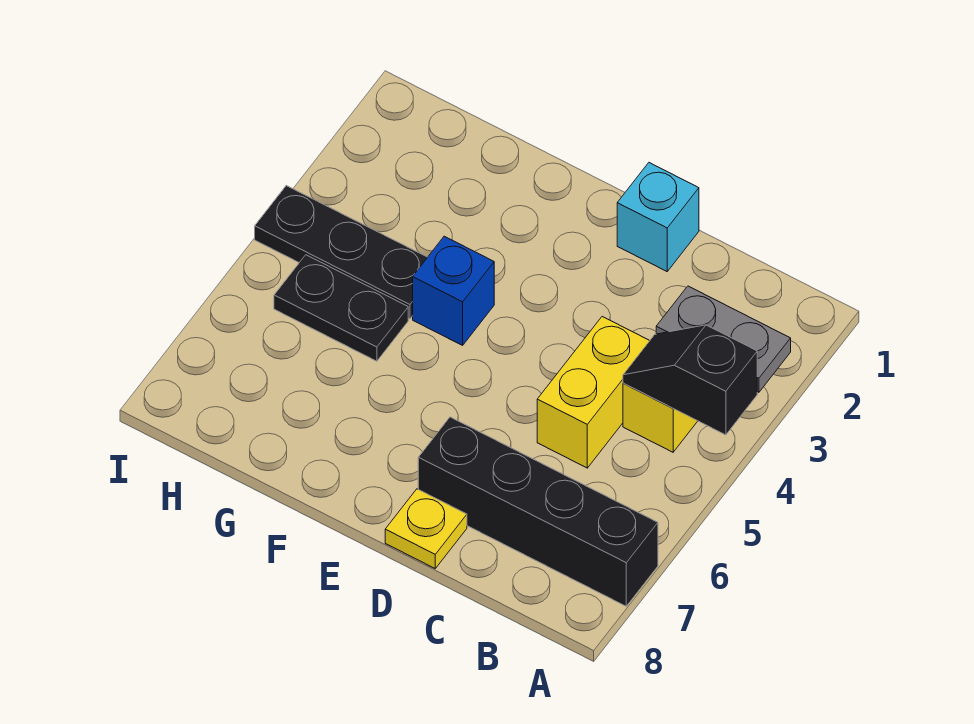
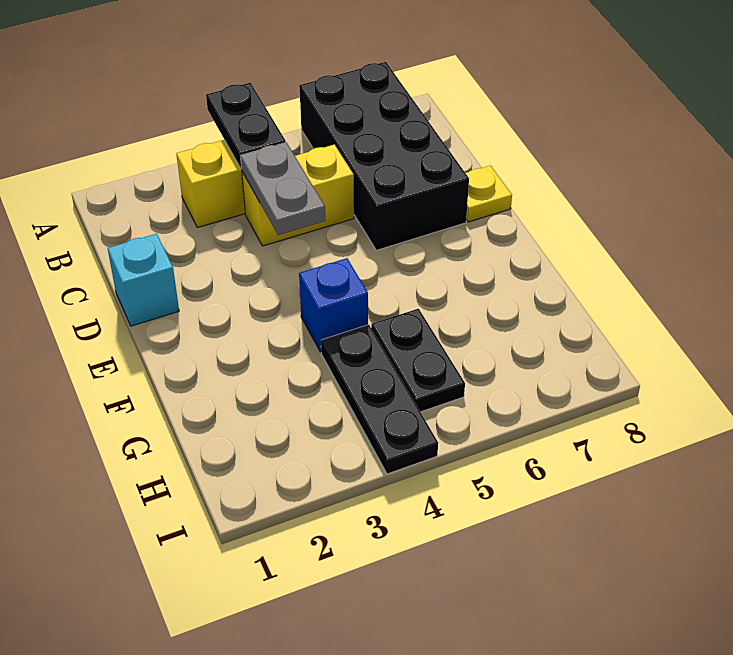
grey plate A3:B3 level 2 -> grey plate C4:D4 level 2
black slope A4:B4 level 2 top A -> black plate A4:B4 level 2
black brick A7:D7 level 1 -> black brick A6:D7 level 1

